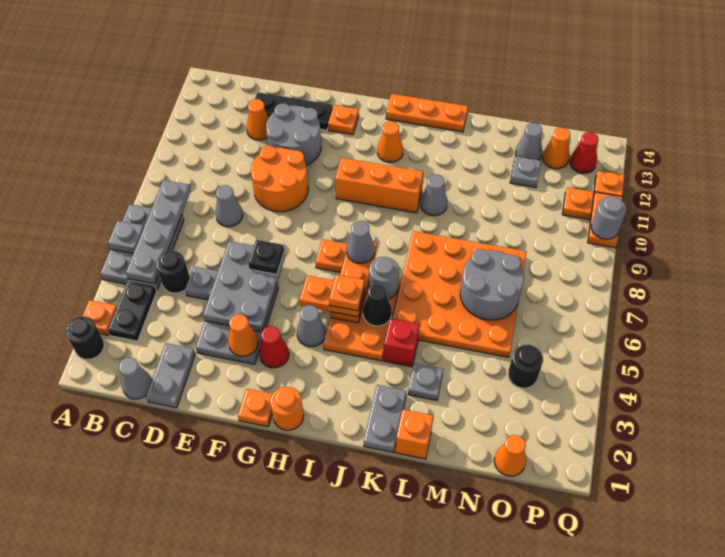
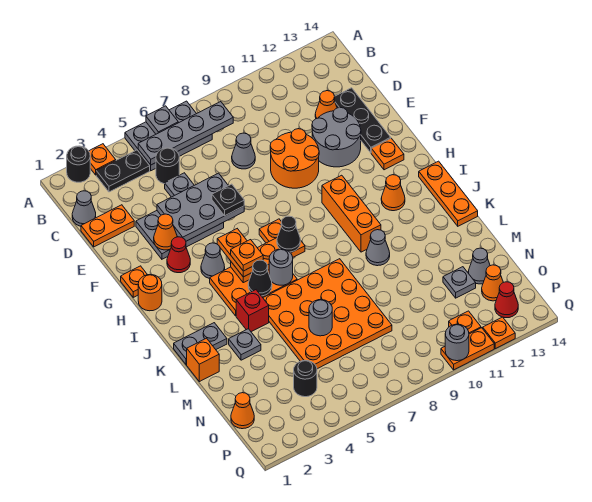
grey plate D1:D2 level 1 -> orange plate D1:D2 level 1
grey cone I7 level 3 -> black cone I7 level 3
grey round brick M6:N7 level 2 -> grey round brick M6 level 2

